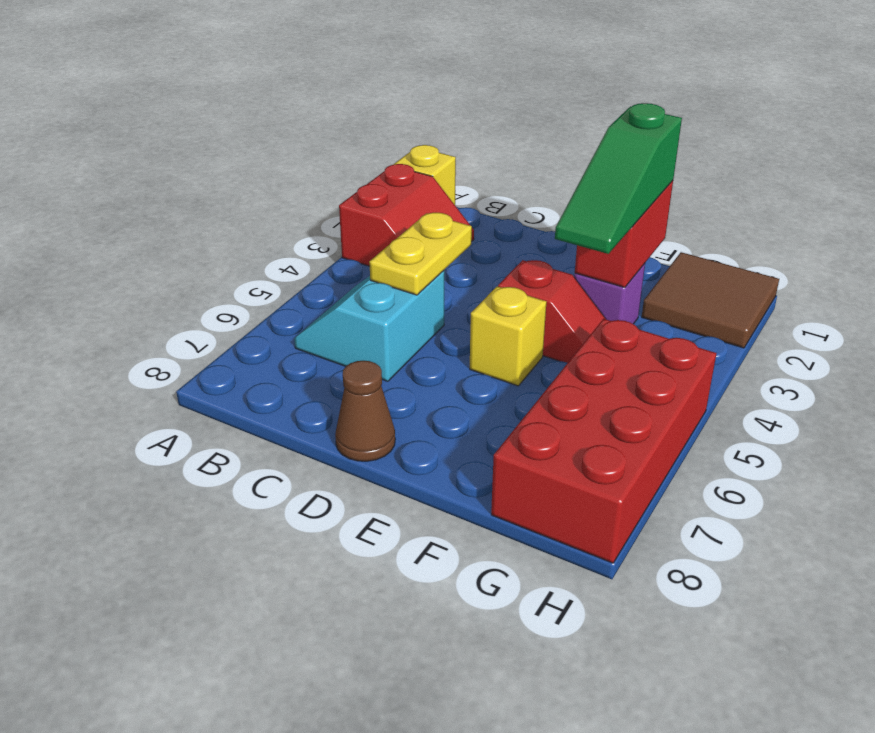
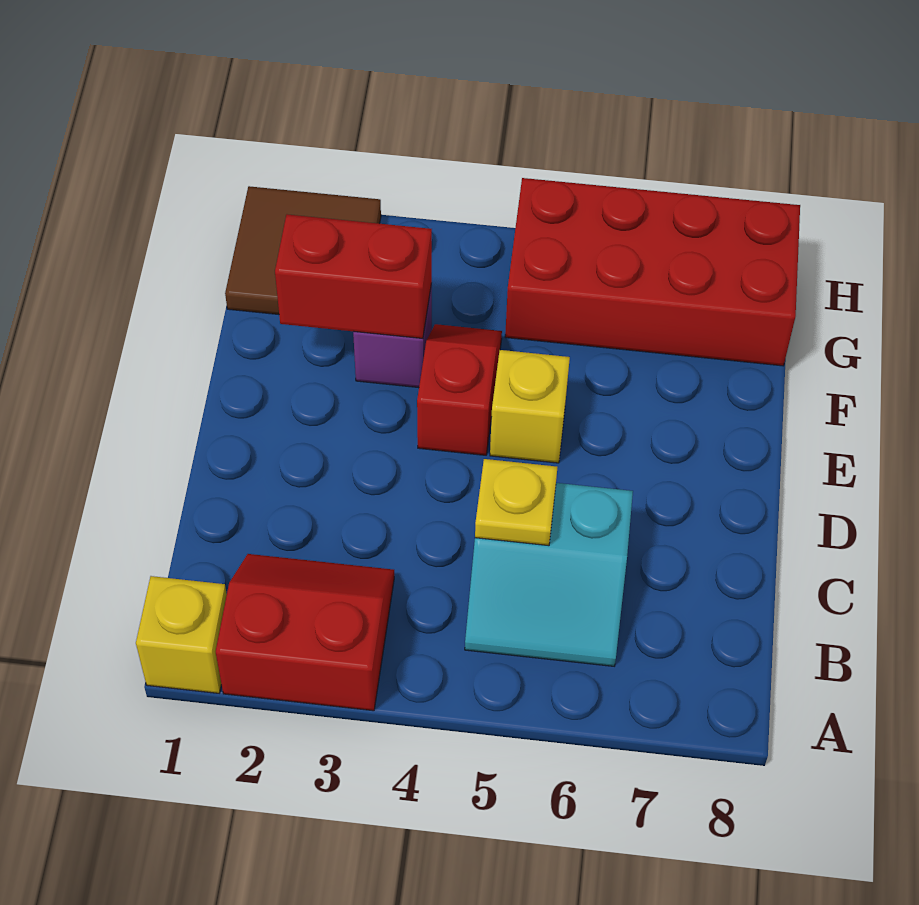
yellow plate C4:C5 level 2 -> yellow plate C5 level 2
brown cone D8 level 1 -> none
green slope F2:F4 level 3 top 2 -> none

